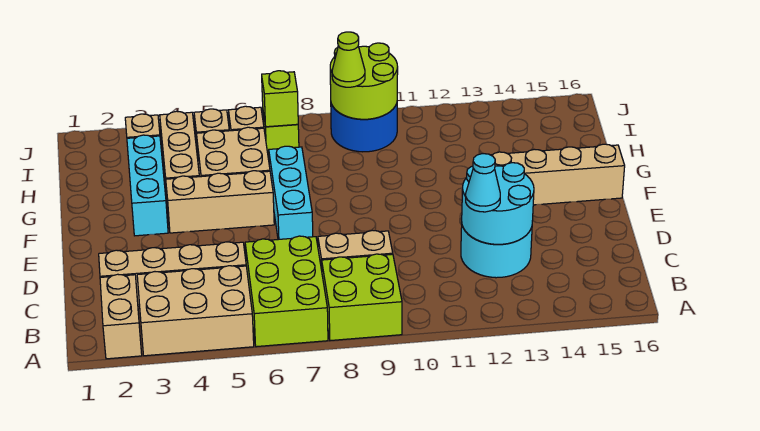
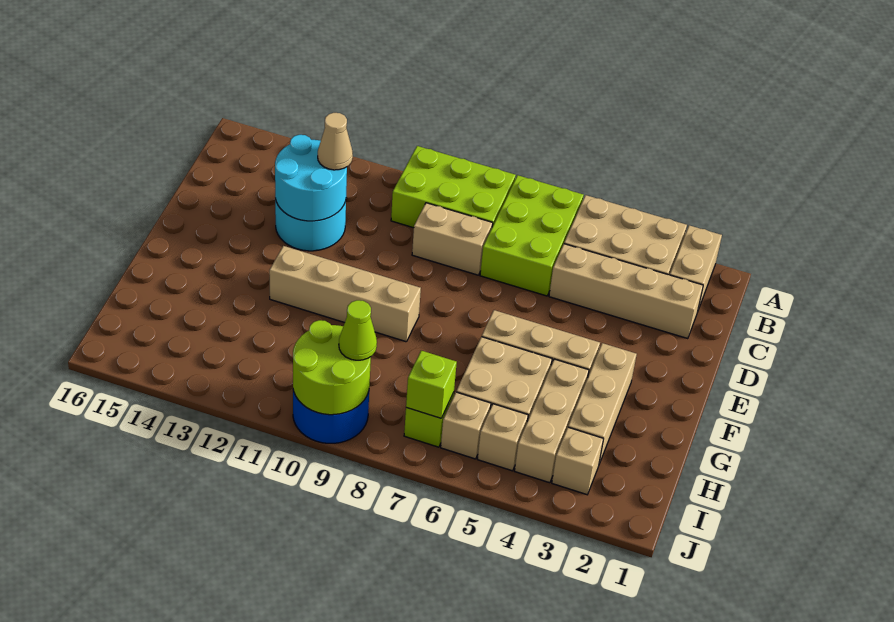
lime brick A8:B9 level 1 -> lime brick A8:B10 level 1
cyan cone C12 level 3 -> tan cone C12 level 3
cyan brick E7:G7 level 1 -> none
cyan brick F3:H3 level 1 -> tan brick F3:H3 level 1
tan brick F13:F16 level 1 -> tan brick F9:F12 level 1

